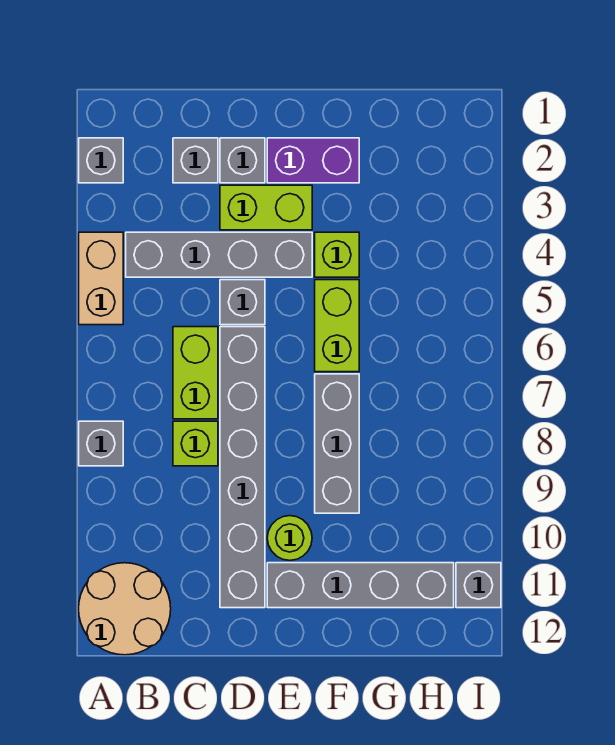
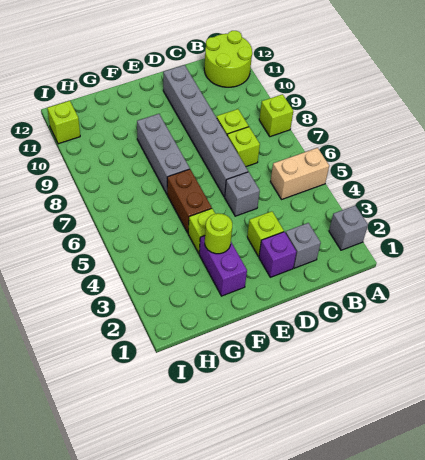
tan brick A4:A5 level 1 -> tan brick A5:B5 level 1
grey brick A8 level 1 -> lime brick A8 level 1
tan round brick A11:B12 level 1 -> lime round brick A11:B12 level 1
grey brick B4:E4 level 1 -> none
lime brick C6:C7 level 1 -> lime brick C7 level 1
grey brick D2 level 1 -> purple brick D2 level 1
lime brick D3:E3 level 1 -> lime brick D3 level 1
purple brick E2:F2 level 1 -> purple brick F2:F3 level 1
lime round brick E10 level 1 -> lime round brick F3 level 2
grey brick E11:H11 level 1 -> none
lime brick F5:F6 level 1 -> brown brick F5:F6 level 1
grey brick I11 level 1 -> lime brick I11 level 1

